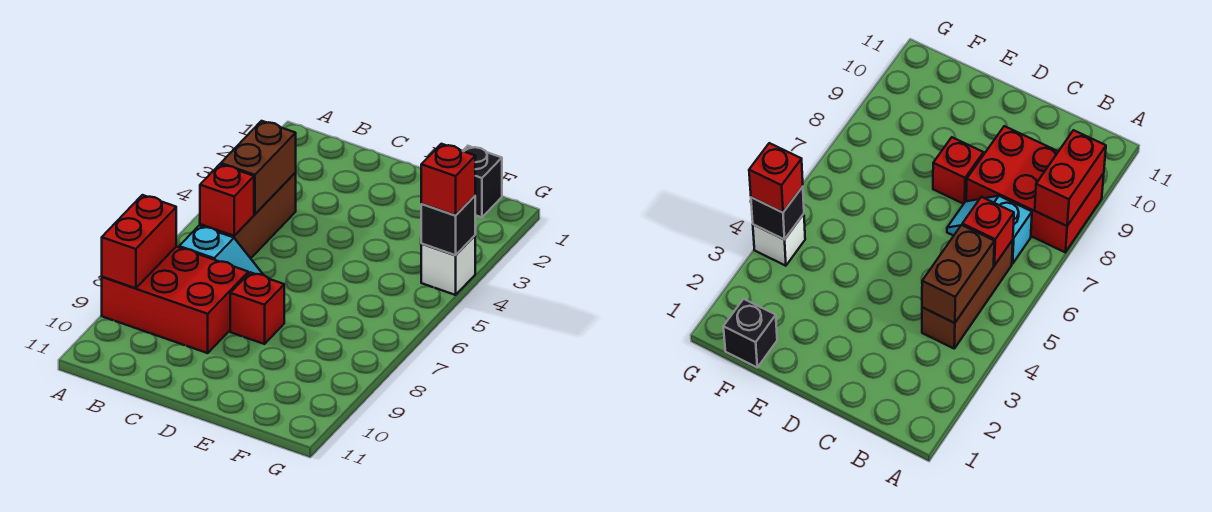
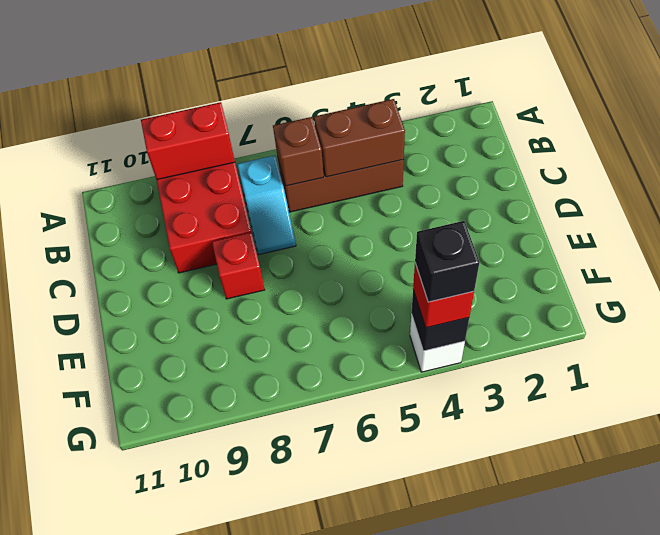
red brick B6 level 2 -> brown brick B6 level 2
black brick F1 level 1 -> black brick G4 level 4

